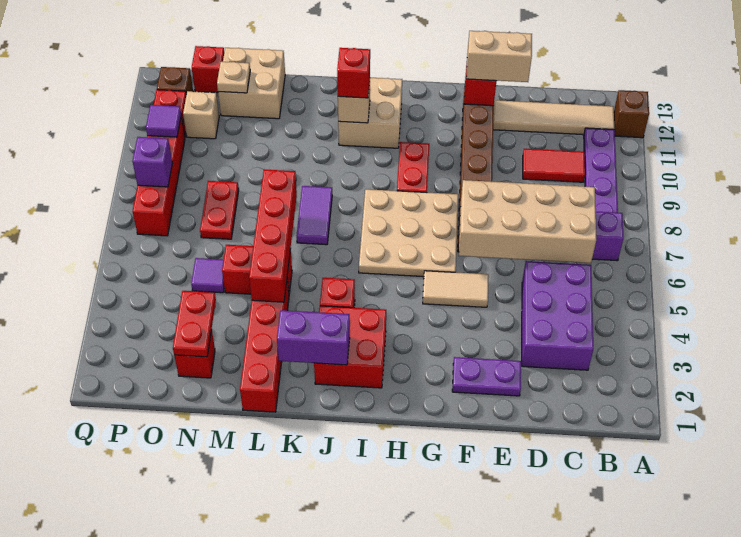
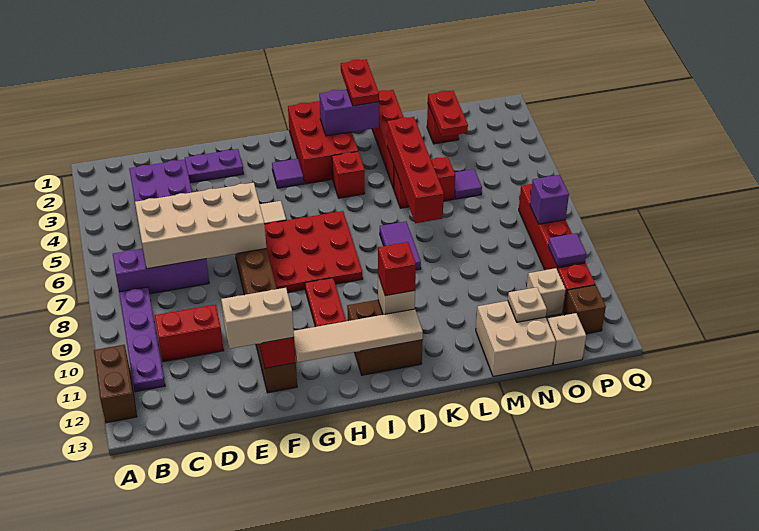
brown brick A12 level 1 -> brown brick A11:A12 level 1
tan tile B12:E12 level 1 -> tan tile G12:J12 level 2
red tile C10:D10 level 1 -> red brick C10:D10 level 1
tan plate G6:I8 level 1 -> red plate G6:I8 level 1
none -> purple tile H3 level 1
red brick I2:J3 level 1 -> red brick I1:J3 level 1
tan brick I11:J12 level 1 -> brown brick I11:J12 level 1
red plate N7:N8 level 1 -> red plate K1:K2 level 3
red brick O13 level 1 -> tan brick O13 level 1

